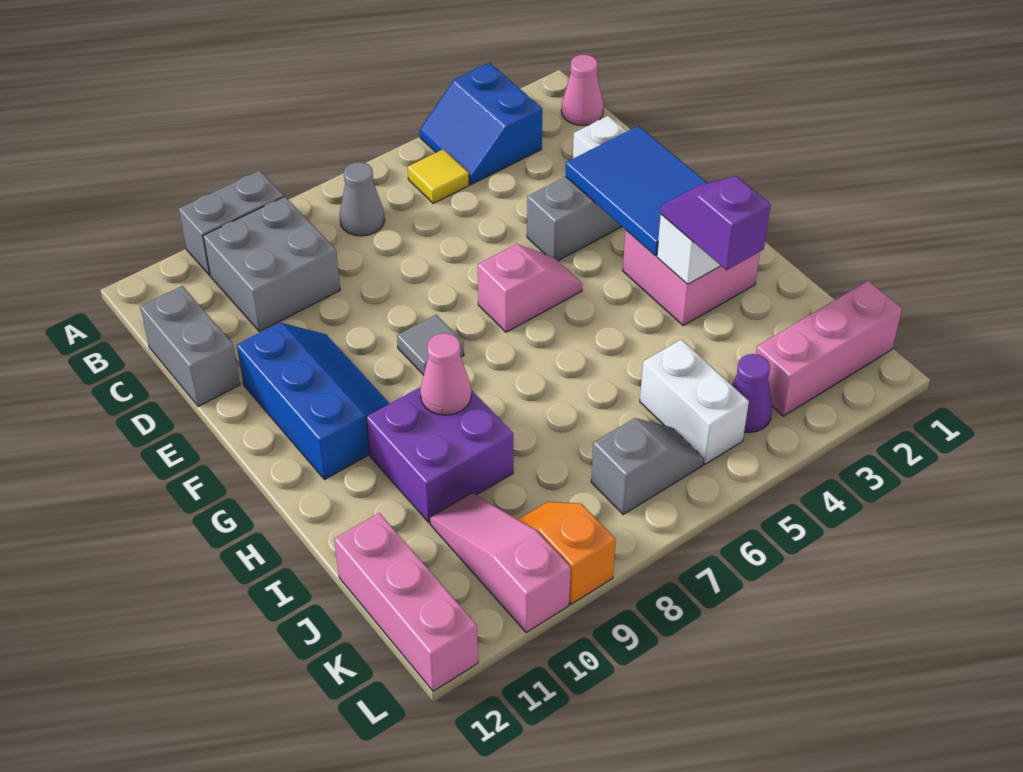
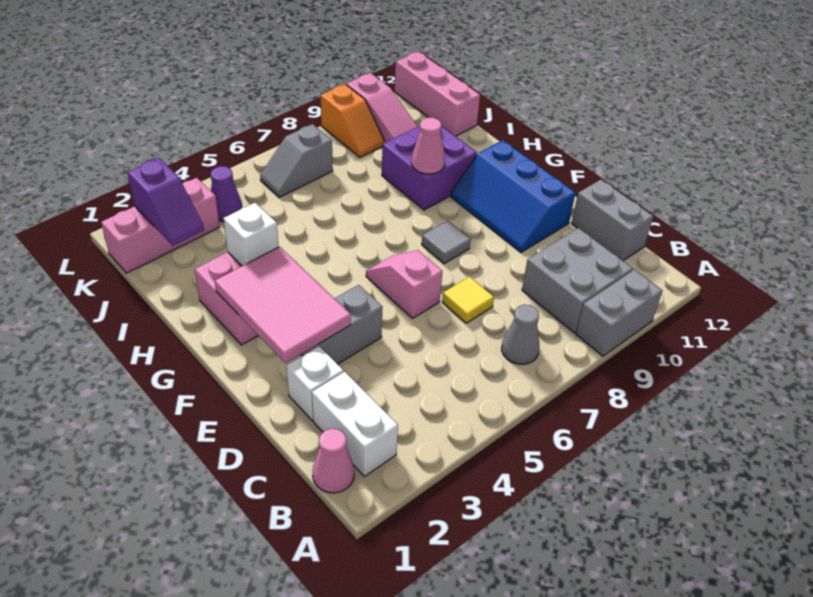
blue slope A3:B4 level 1 top 3 -> none
yellow tile B5 level 1 -> yellow tile D7 level 1
blue tile E2:G3 level 2 -> pink tile E2:G3 level 2
pink slope F5:F6 level 1 top 6 -> pink slope E6:F6 level 1 top E
purple slope H3:I3 level 3 top I -> purple slope J2:K2 level 2 top K
white brick J5:K5 level 1 -> white brick B2:C2 level 1

